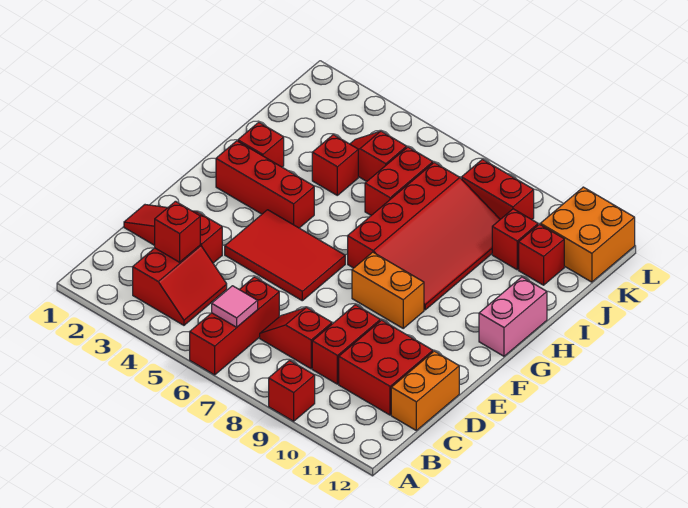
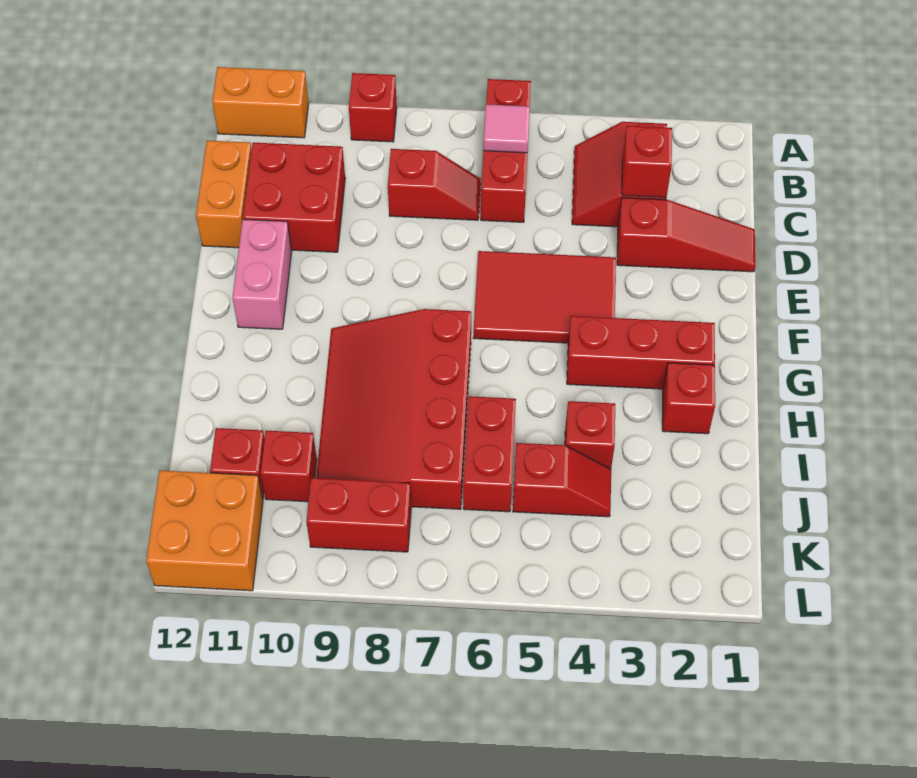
red brick C9:D9 level 1 -> none
orange brick F8:F9 level 1 -> orange brick A11:A12 level 1
pink brick G12:H12 level 1 -> pink brick E11:F11 level 1

